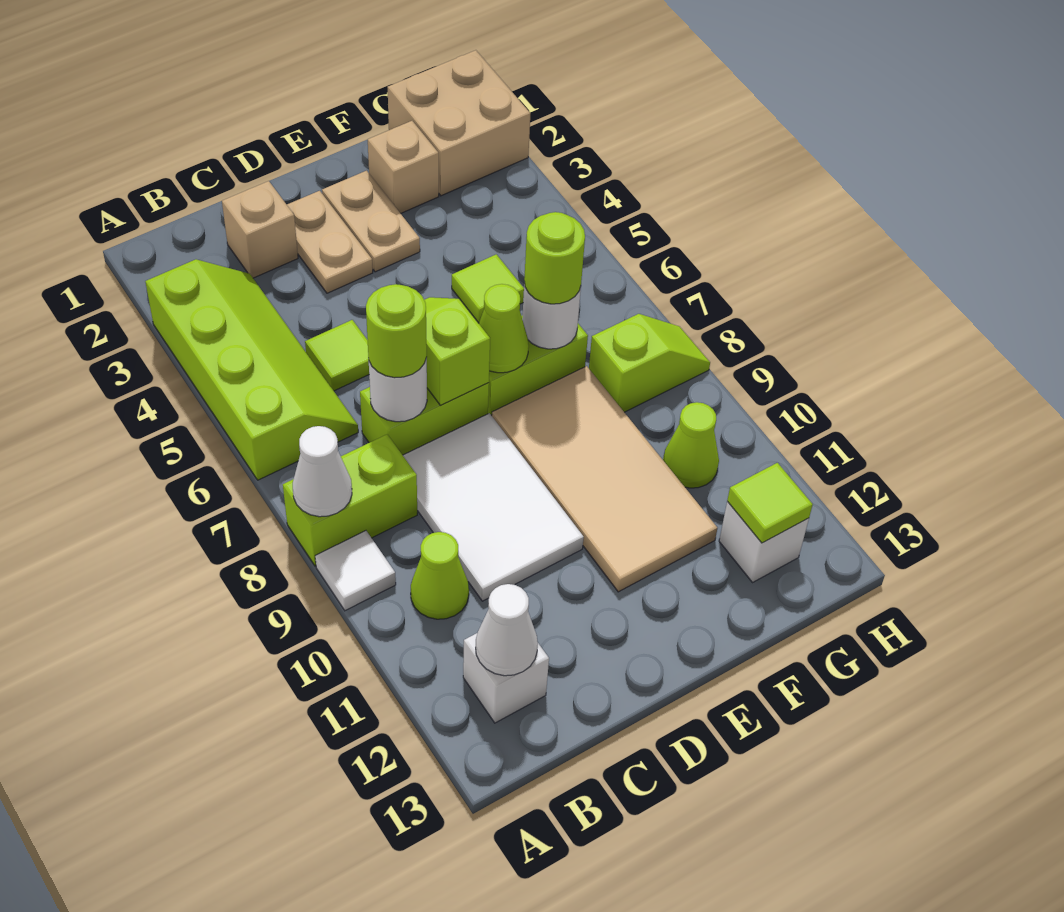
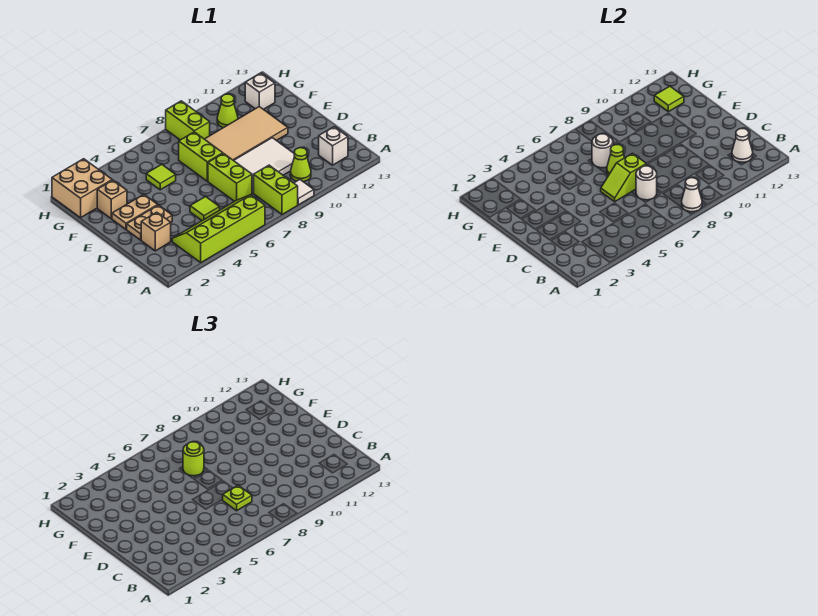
lime round brick C7 level 3 -> lime plate C7 level 3
lime slope G8:H8 level 1 top G -> lime brick G8:H8 level 1

